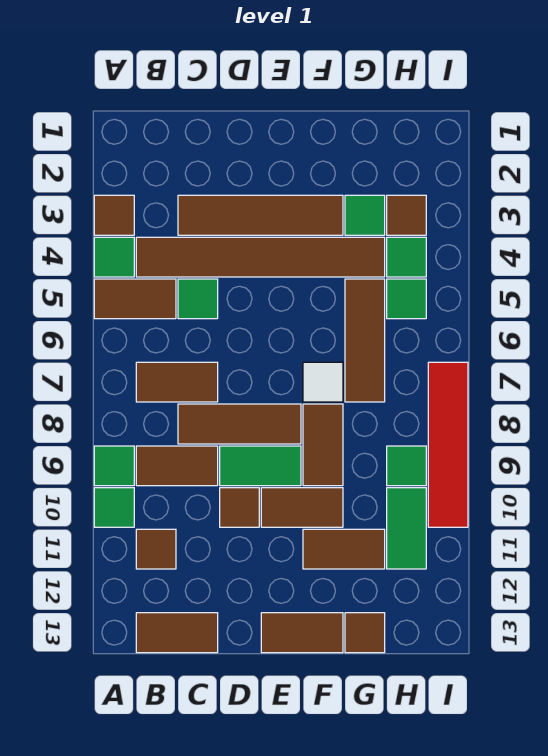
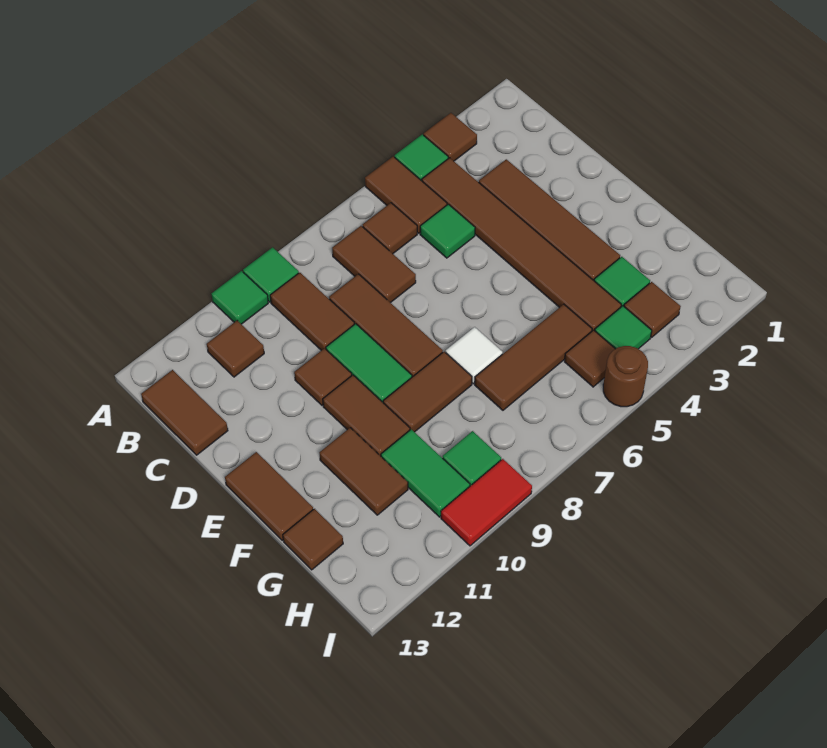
none -> brown tile B6 level 1
green tile H5 level 1 -> brown tile H5 level 1
green tile H10:H11 level 1 -> green tile G10:H10 level 1
none -> brown round brick I5 level 1
red tile I7:I10 level 1 -> red tile I9:I10 level 1

